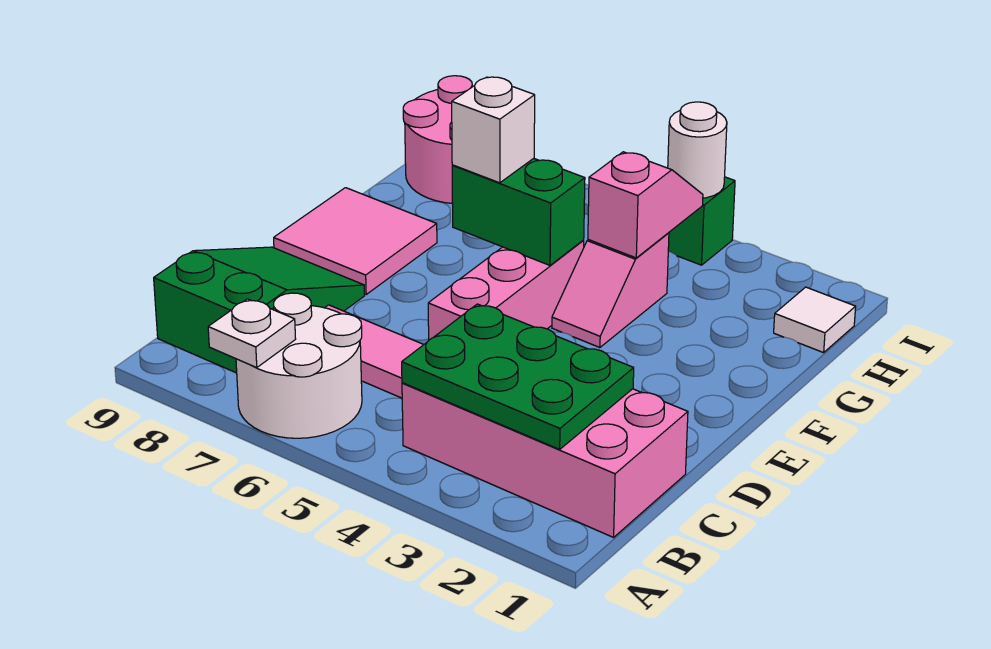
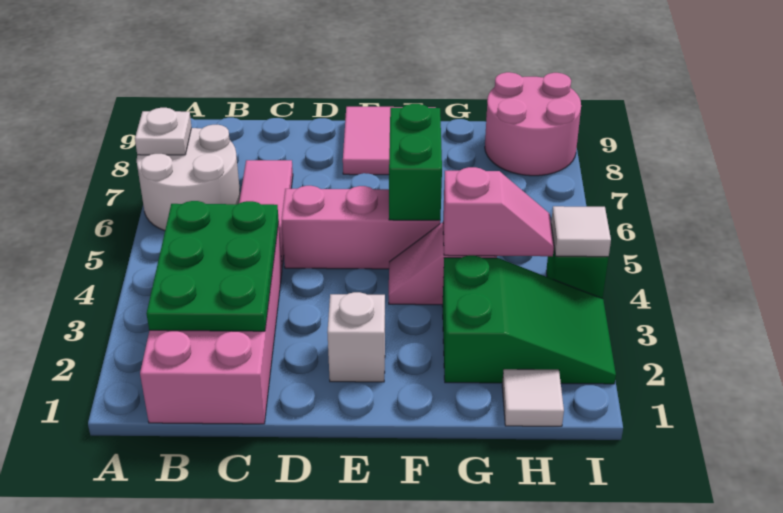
green slope B8:D9 level 1 top B -> green slope G2:I3 level 1 top G
white brick F6 level 3 -> white brick E2 level 1
white round brick I4 level 2 -> white tile I4 level 2

